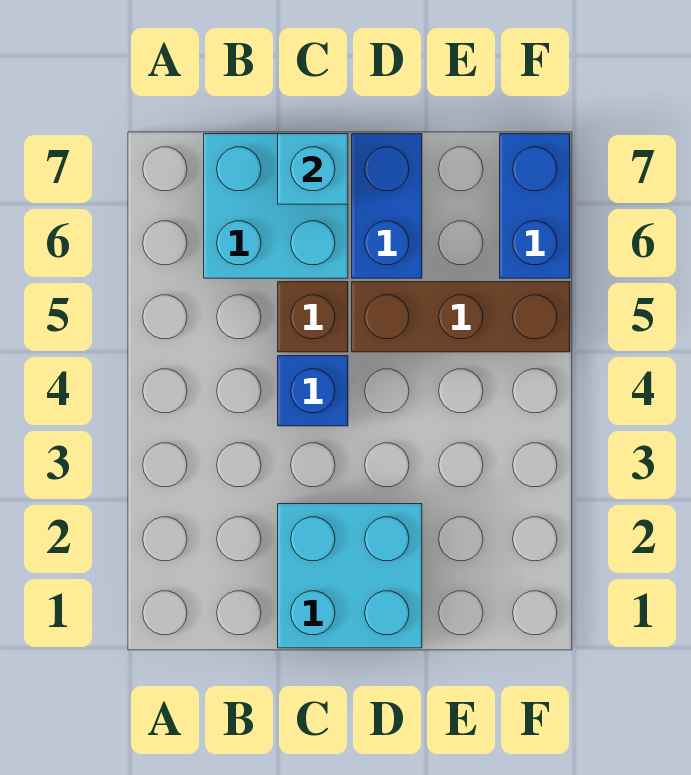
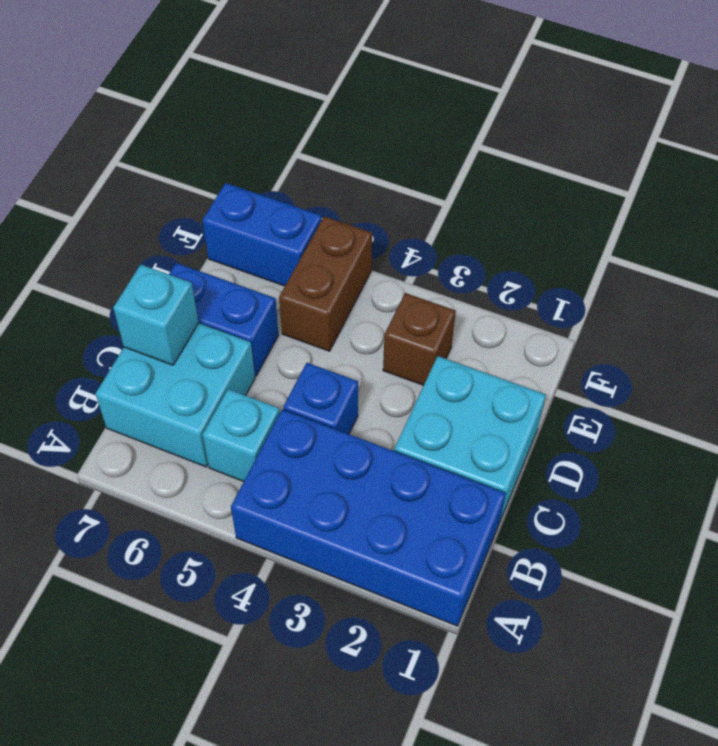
none -> blue brick A1:B4 level 1
none -> cyan brick B5 level 1
brown brick C5 level 1 -> brown brick E3 level 1
brown brick D5:F5 level 1 -> brown brick E5:F5 level 1

